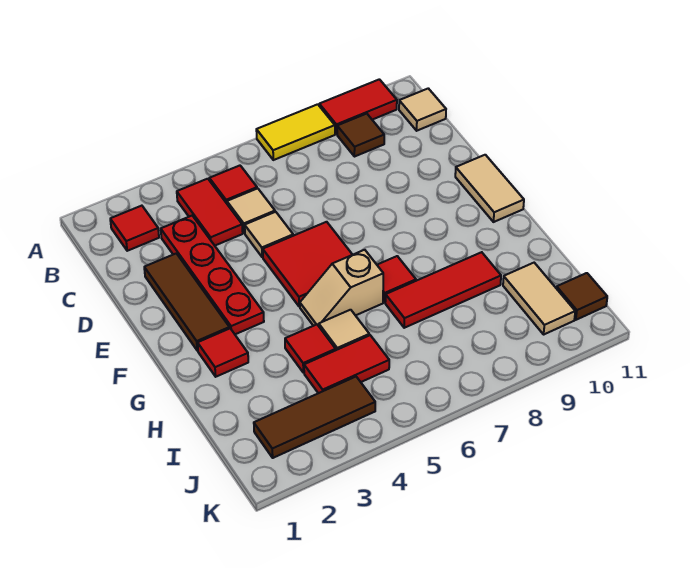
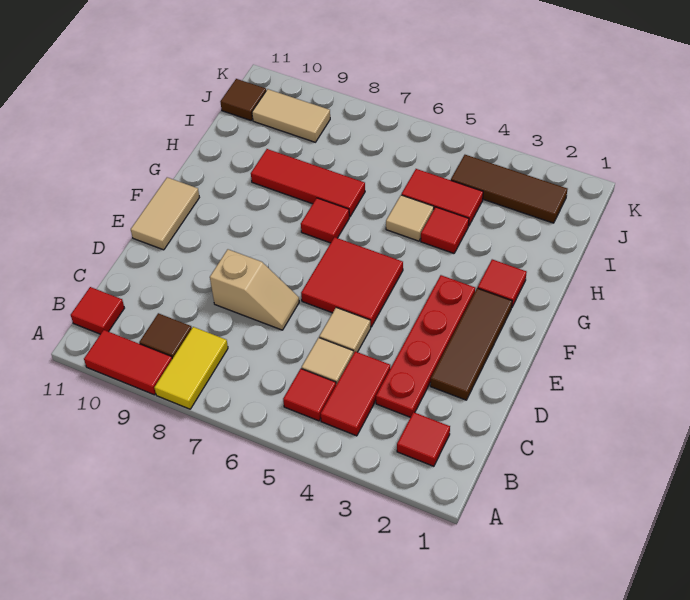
yellow tile A7:A8 level 1 -> yellow tile A8:B8 level 1
tan tile B11 level 1 -> red tile B11 level 1
tan slope G5:G6 level 1 top 6 -> tan slope D7:D8 level 1 top 8
tan tile I10:J10 level 1 -> tan tile J9:J10 level 1

